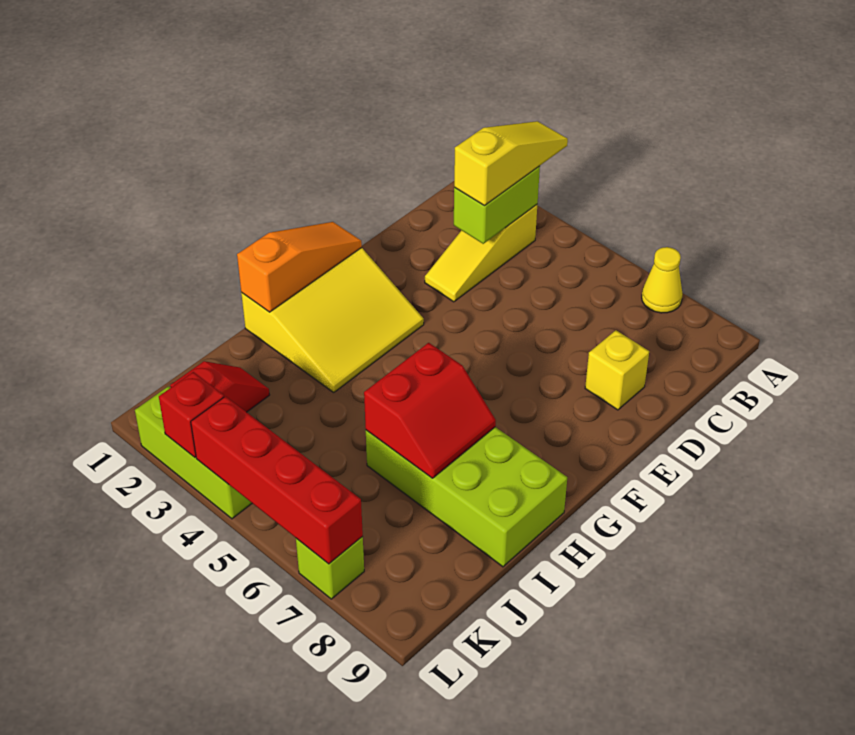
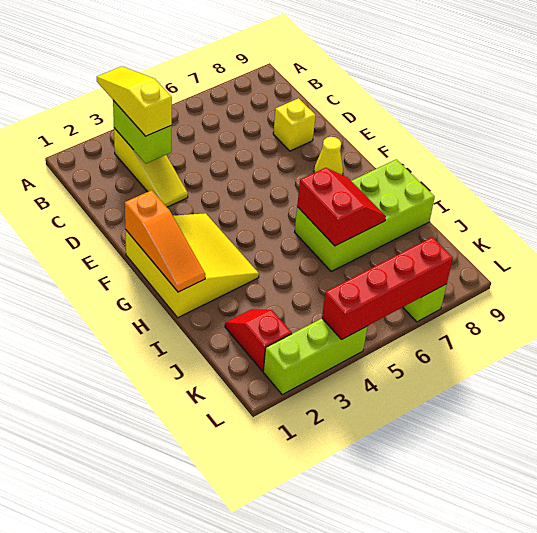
yellow cone A7 level 1 -> yellow cone F8 level 1
orange slope F1:H1 level 2 top H -> orange slope F1:H1 level 2 top F
red brick L3 level 2 -> none

